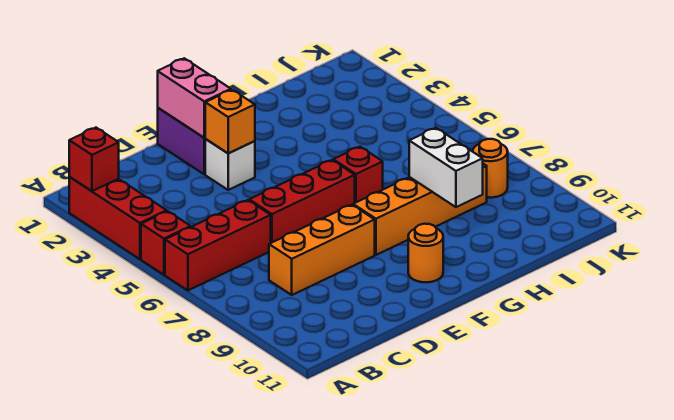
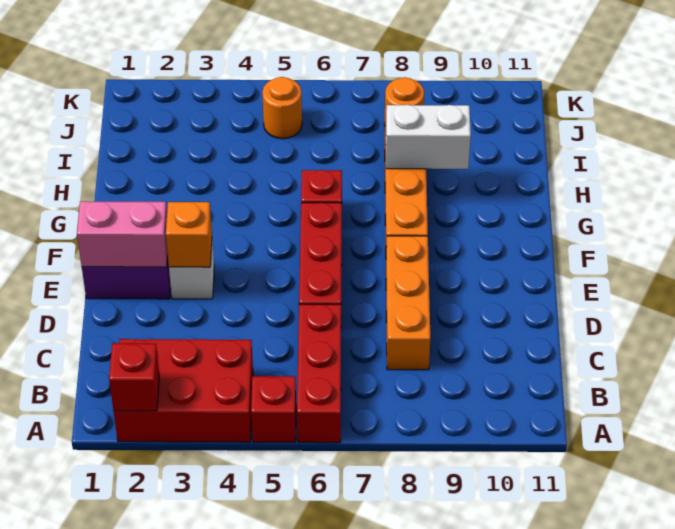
red brick A2:A4 level 1 -> red brick A2:B4 level 1
orange round brick F10 level 1 -> orange round brick J5 level 1

